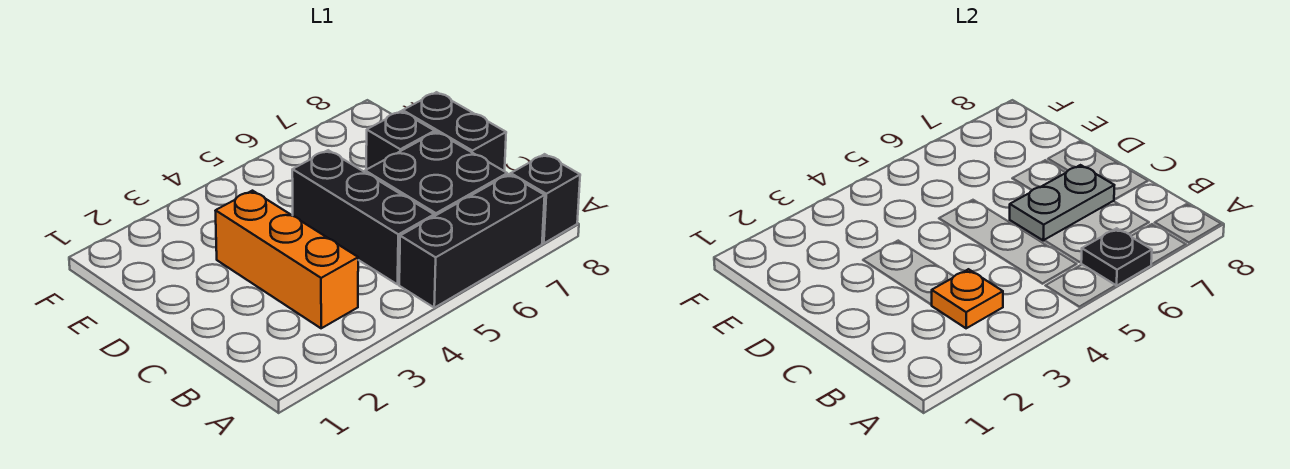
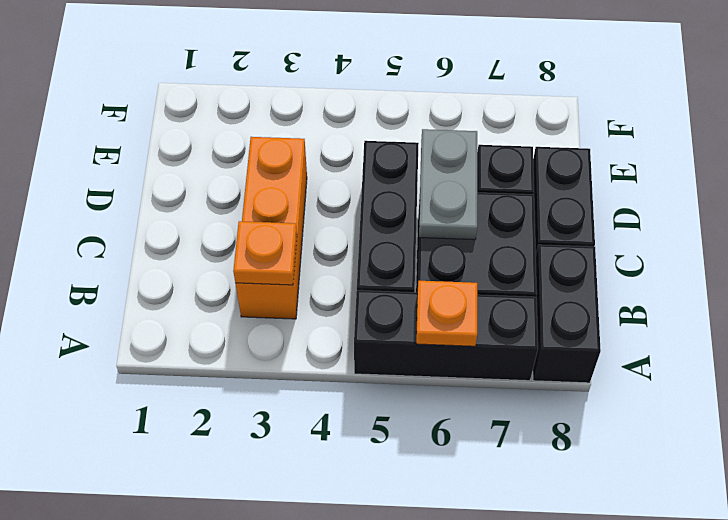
black plate A6 level 2 -> orange plate A6 level 2
black brick A8 level 1 -> black brick A8:B8 level 1
grey plate C6:C7 level 2 -> grey plate C6:D6 level 2

